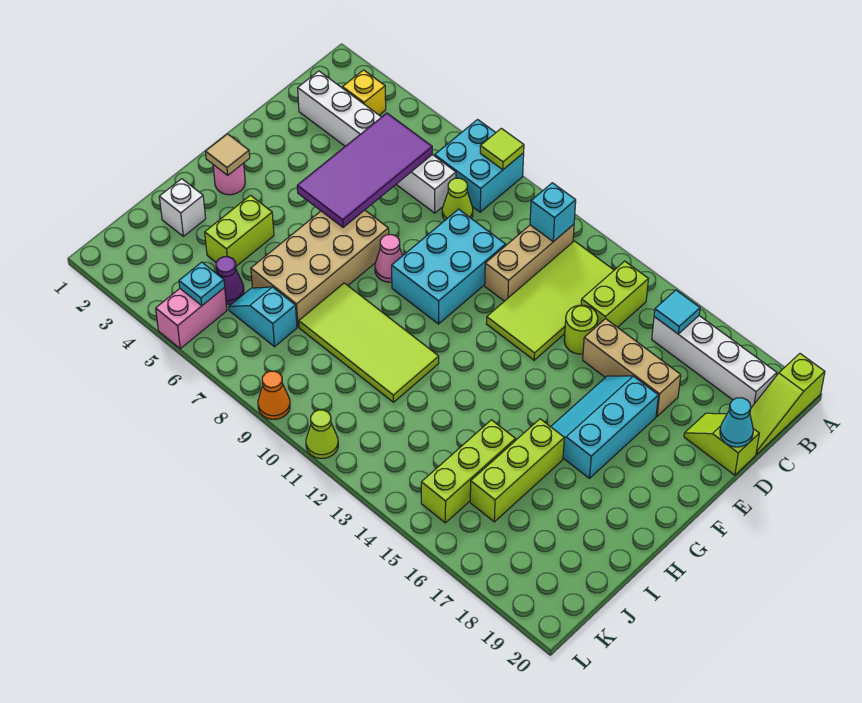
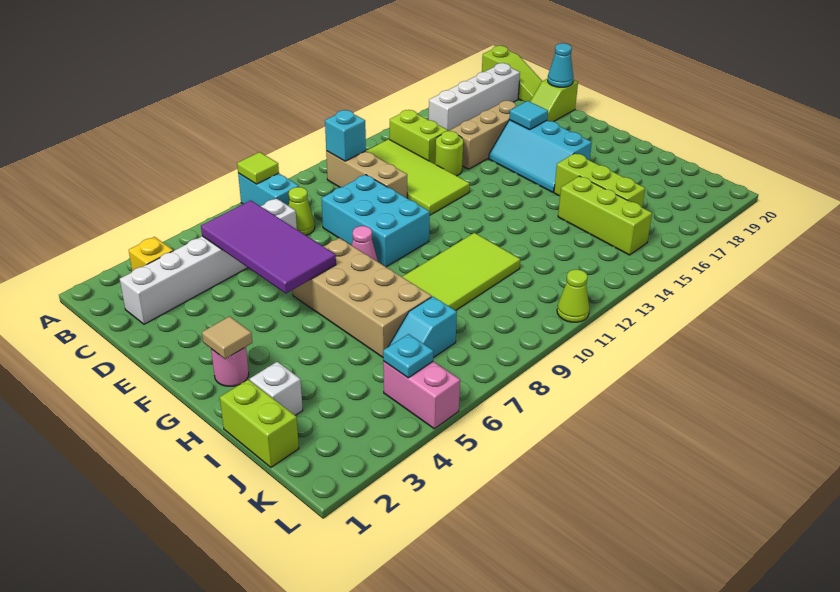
cyan brick A7:B8 level 1 -> cyan brick A8:B8 level 1
cyan tile B16 level 2 -> cyan tile E17 level 2
lime brick H4:I4 level 1 -> lime brick I1:J1 level 1
purple cone J5 level 1 -> none
orange cone L9 level 1 -> none

